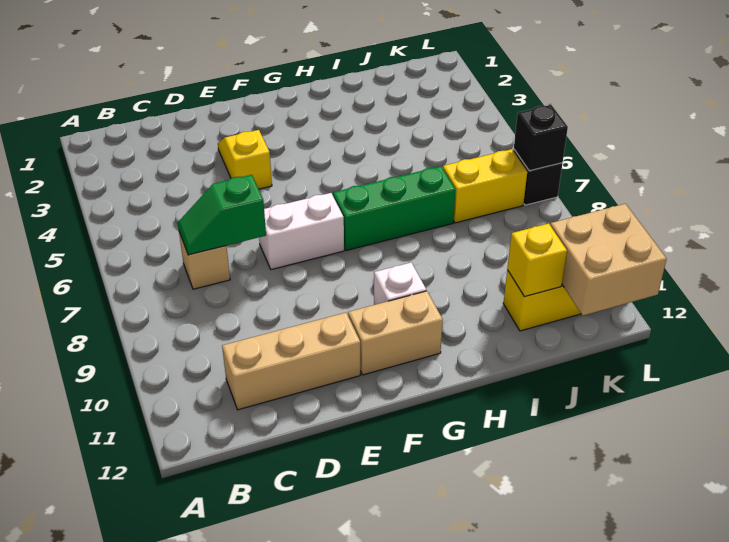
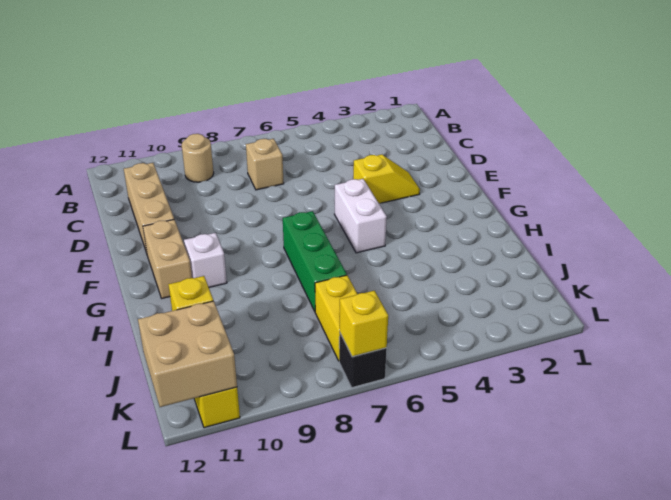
none -> tan round brick B9 level 1
green slope C7:D7 level 2 top D -> none
white brick E7:F7 level 1 -> white brick F5:G5 level 1
black brick L7 level 2 -> yellow brick L7 level 2

